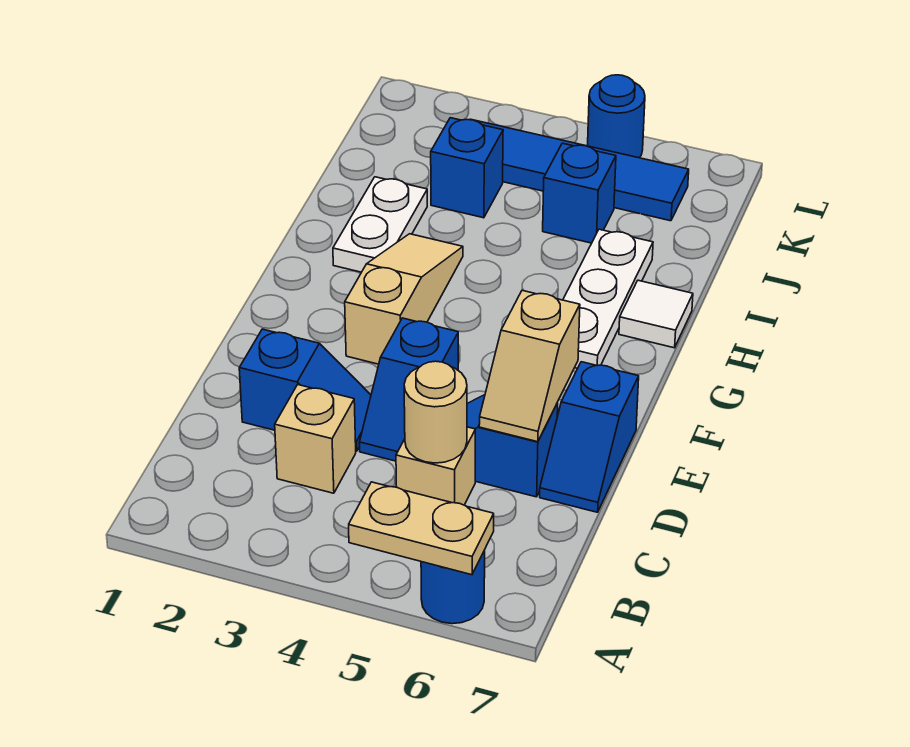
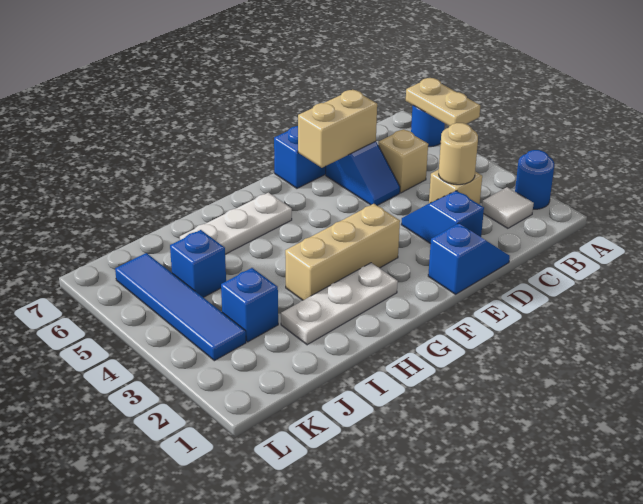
tan round brick C5 level 2 -> tan round brick C3 level 2
blue slope D4:E4 level 1 top E -> blue slope D1:E1 level 1 top E
tan slope D6:E6 level 2 top E -> tan brick D6:E6 level 2
tan slope F3:H3 level 1 top F -> tan brick F3:H3 level 1
white plate H2:I2 level 1 -> white plate G2:I2 level 1
white tile H7 level 1 -> white tile B2 level 1
blue round brick L5 level 1 -> blue round brick A2 level 1

